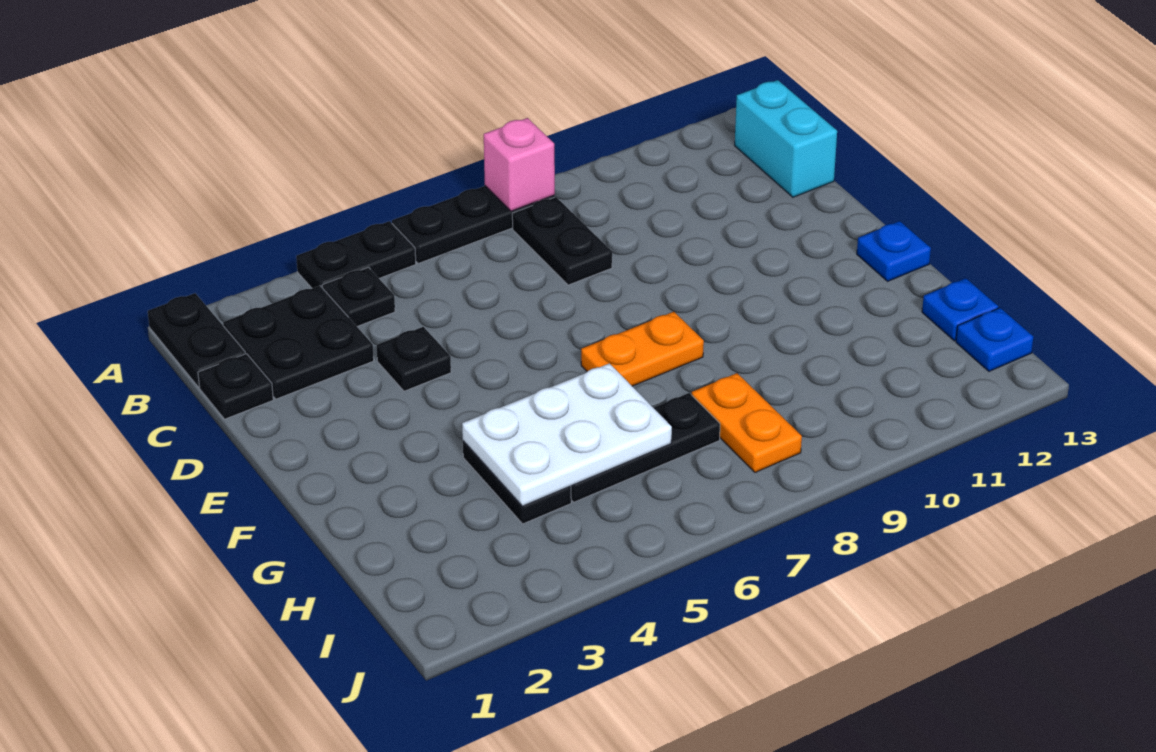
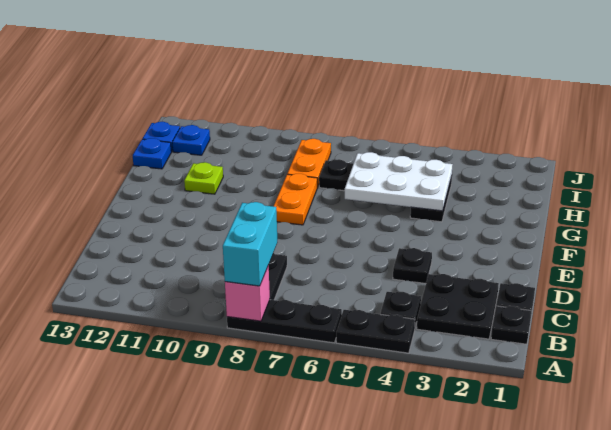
black plate A1:B1 level 1 -> black plate B1 level 1
cyan brick B13:C13 level 1 -> cyan brick A8:B8 level 3
orange plate F7:F8 level 1 -> orange plate F8:G8 level 1
blue plate F13 level 1 -> blue plate I12 level 1
none -> lime plate G11 level 1

